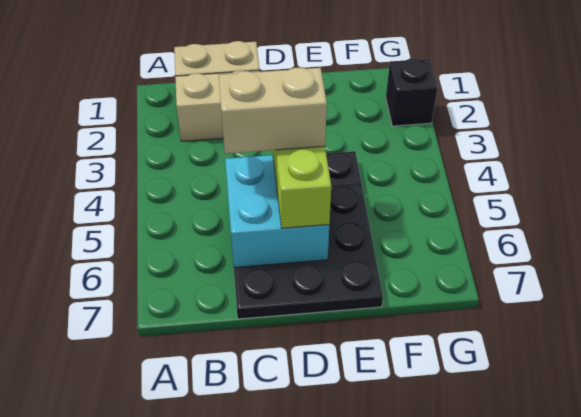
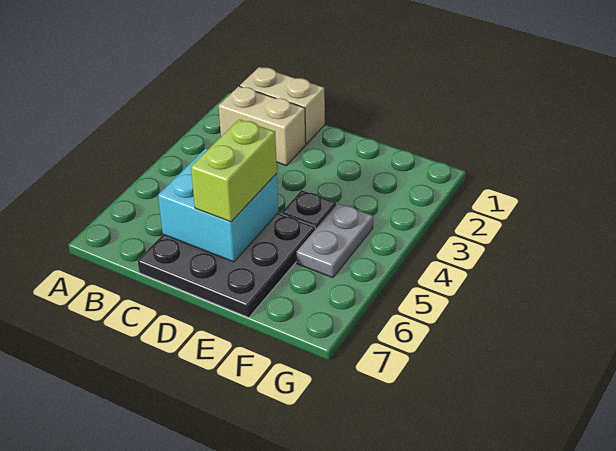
tan brick C5:D5 level 4 -> none
none -> grey plate F4:F5 level 1
black brick G2 level 1 -> none

